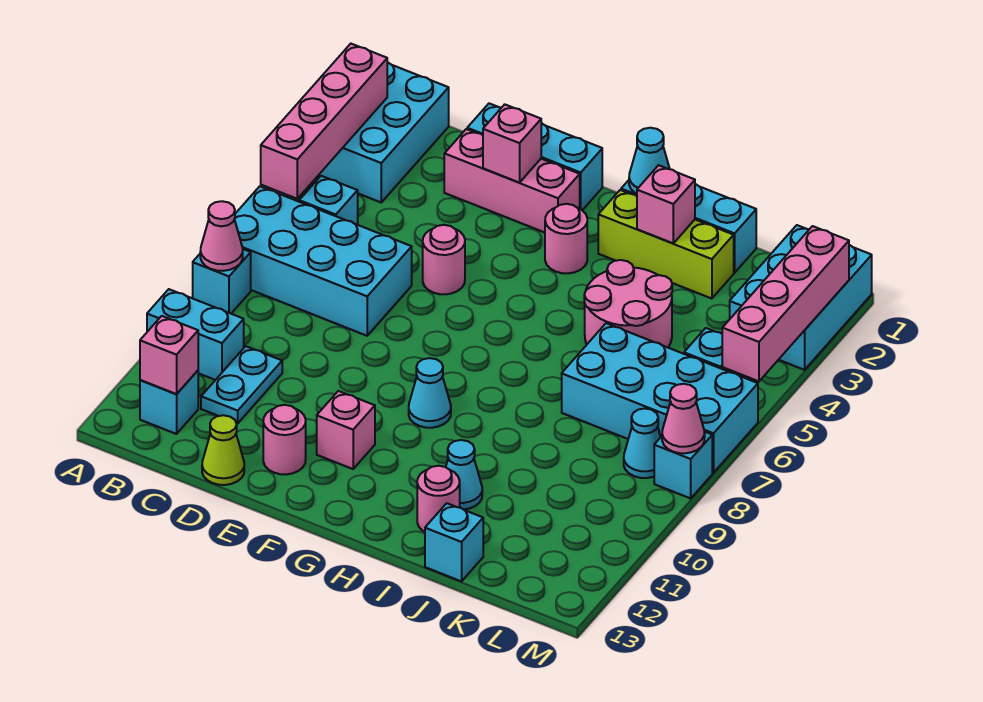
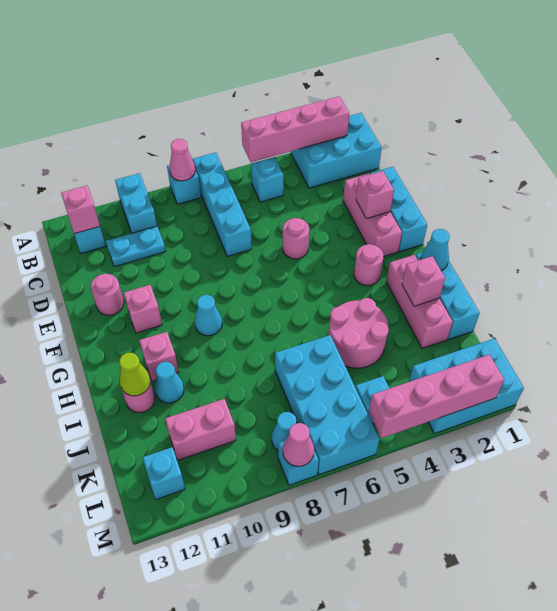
cyan brick A6:D7 level 1 -> cyan brick A7:D7 level 1
lime cone D13 level 1 -> lime cone I12 level 2
lime brick H2:J2 level 1 -> pink brick H2:J2 level 1
none -> pink brick H11 level 1
cyan brick J13 level 1 -> cyan brick L12 level 1
none -> pink brick K10:K11 level 1

